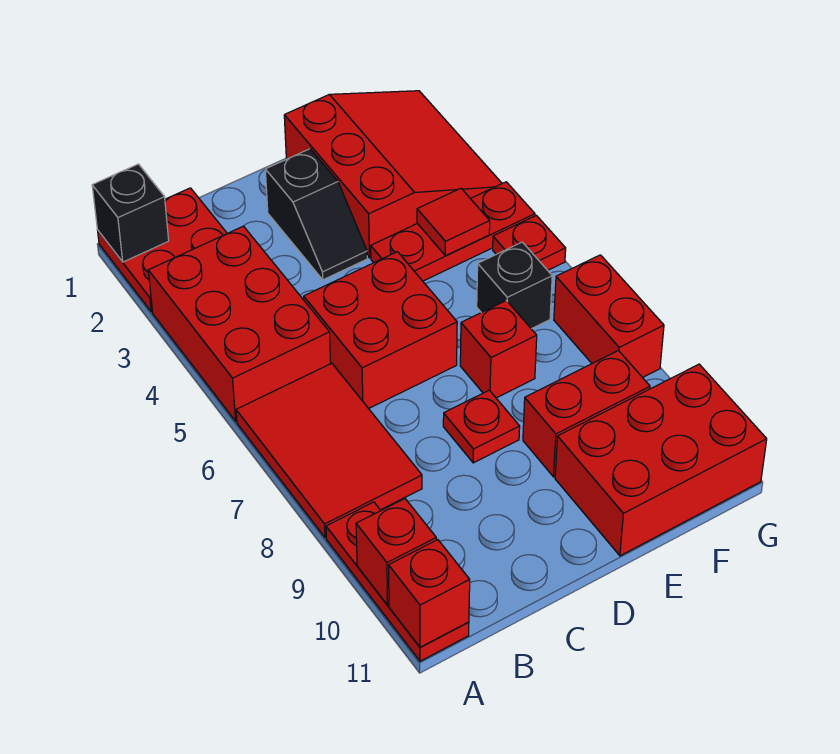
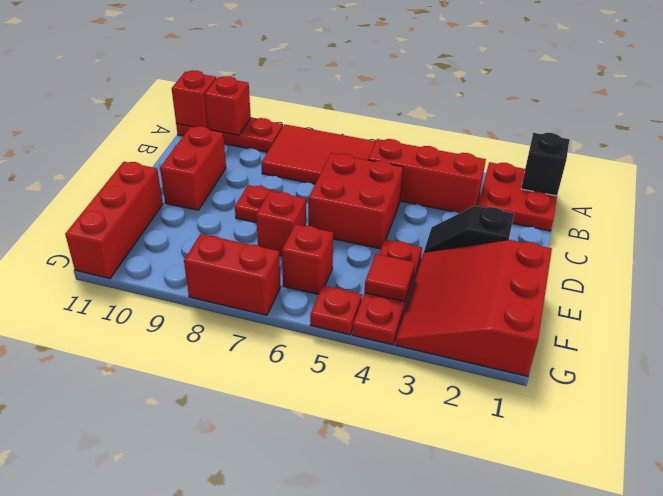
red brick A3:B5 level 1 -> red brick B3:B5 level 1
red slope E1:G3 level 1 top E -> red slope E1:G3 level 1 top 1
red brick E9:F9 level 1 -> red brick C10:D10 level 1
red brick E10:G11 level 1 -> red brick E11:G11 level 1
black brick F6 level 1 -> red brick F6 level 1

